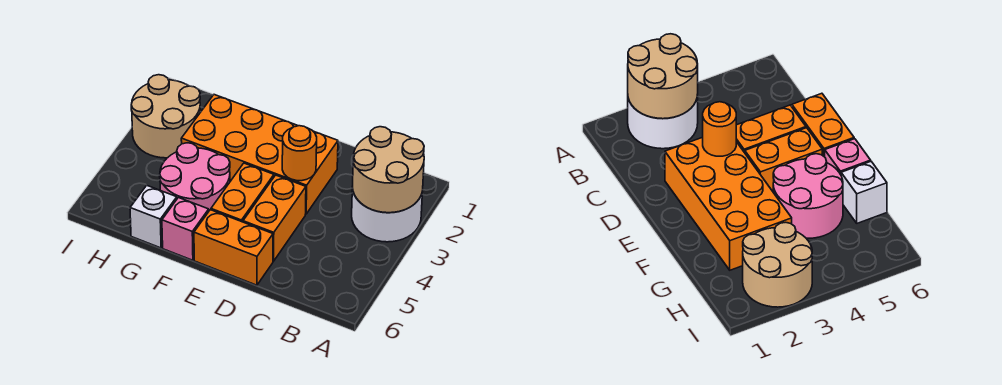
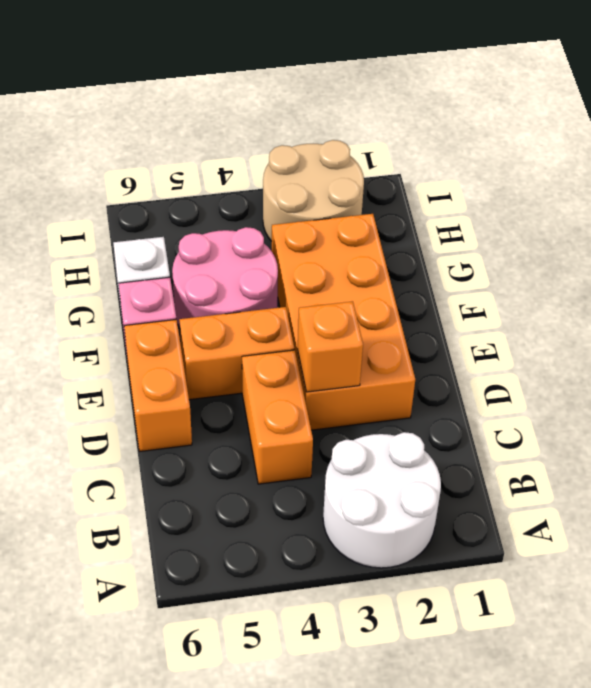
tan round brick A2:B3 level 2 -> none
orange round brick D3 level 2 -> orange brick D3 level 2
orange brick D4:D5 level 1 -> orange brick C4:D4 level 1

